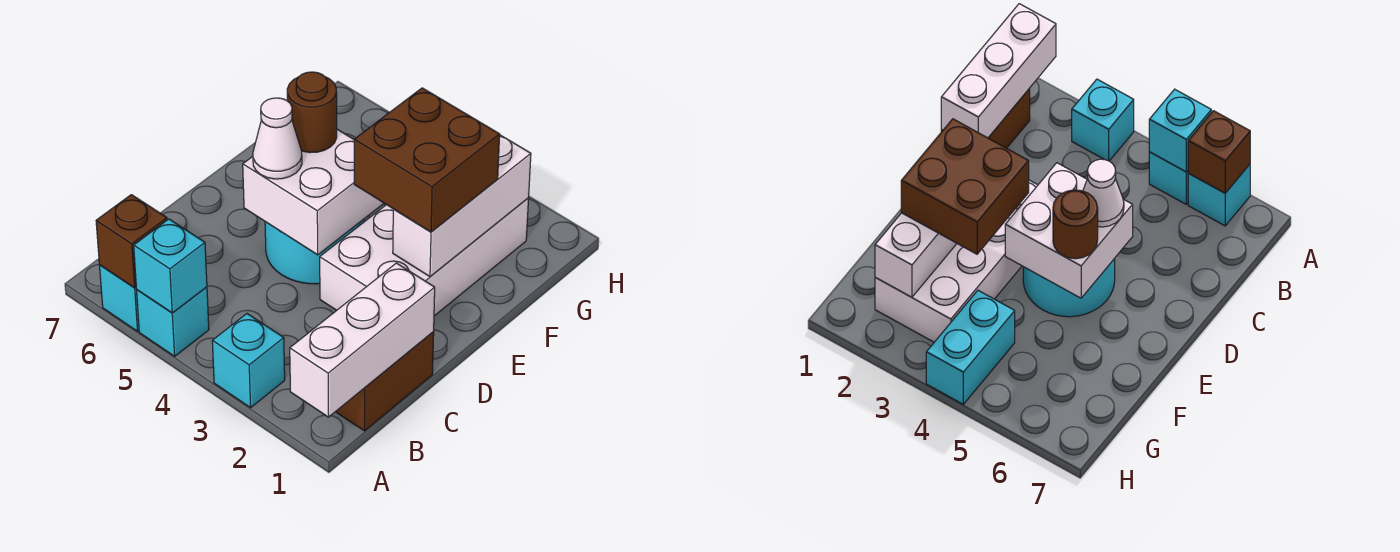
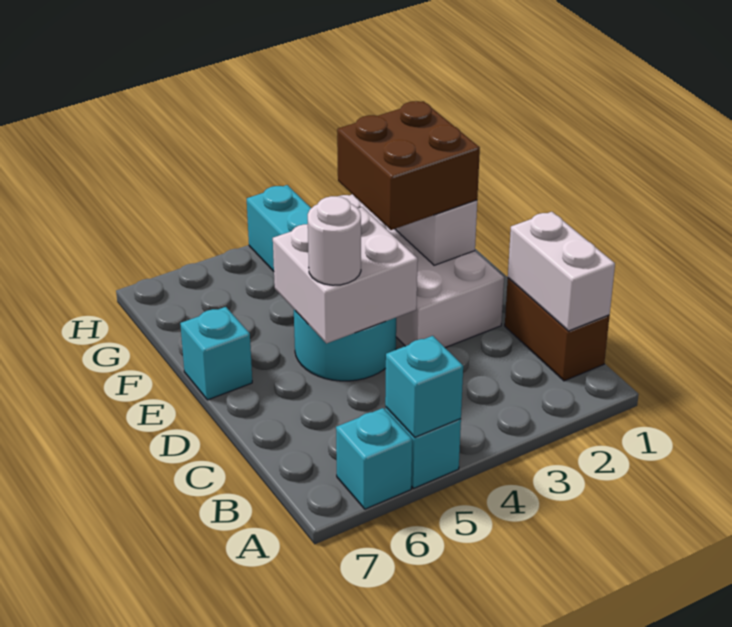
white brick A1:C1 level 2 -> white brick B1:C1 level 2
cyan brick A3 level 1 -> cyan brick E7 level 1
brown brick A6 level 2 -> none
white cone D5 level 3 -> white round brick D5 level 3
brown round brick E5 level 3 -> none

